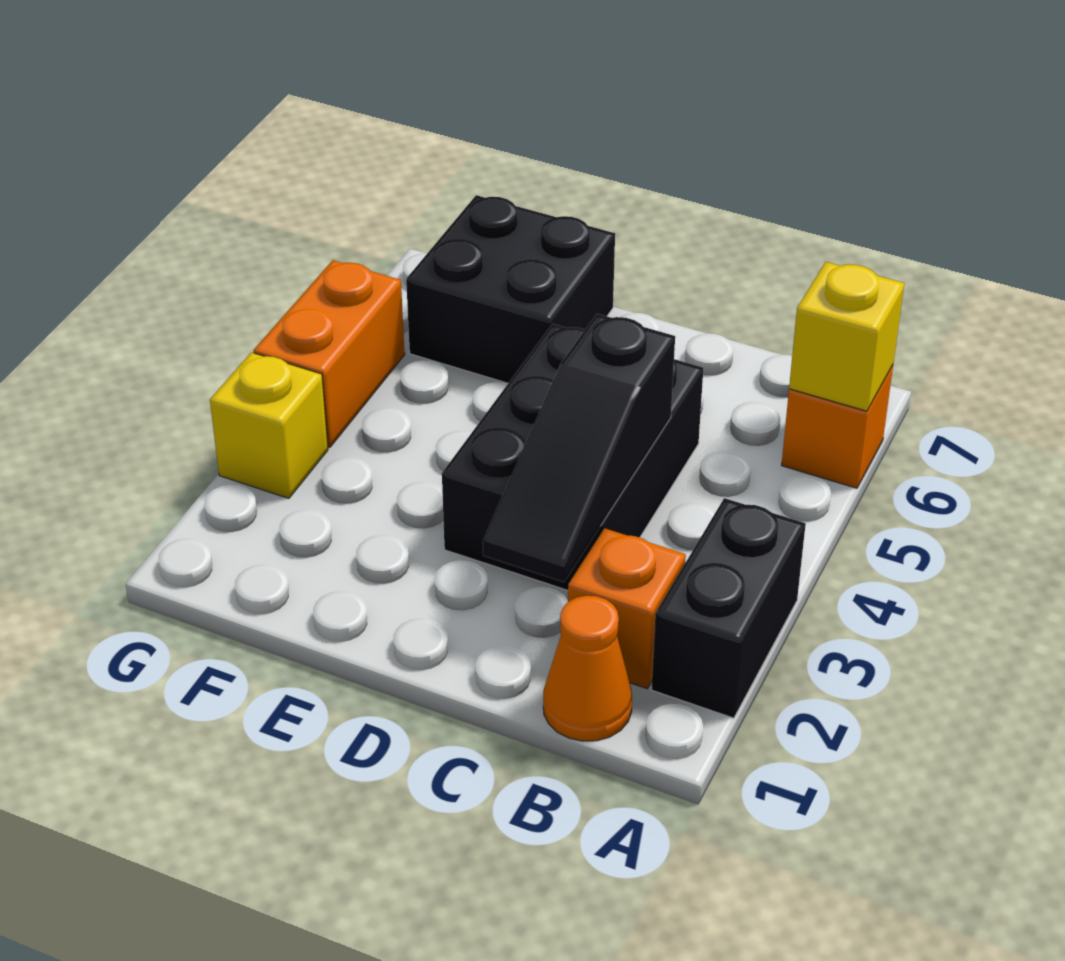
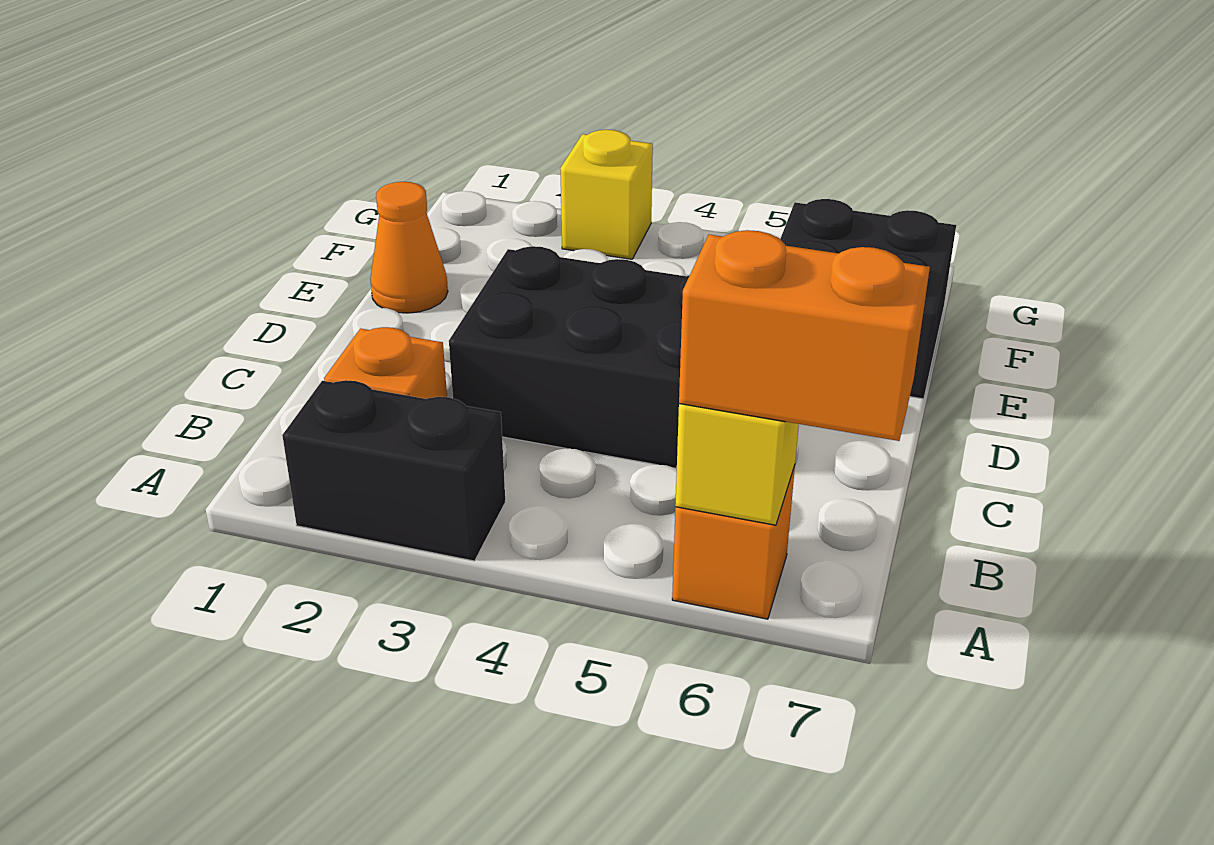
orange cone B1 level 1 -> orange cone E1 level 1
black slope C2:C4 level 2 top 4 -> none
orange brick G4:G5 level 1 -> orange brick A6:A7 level 3

